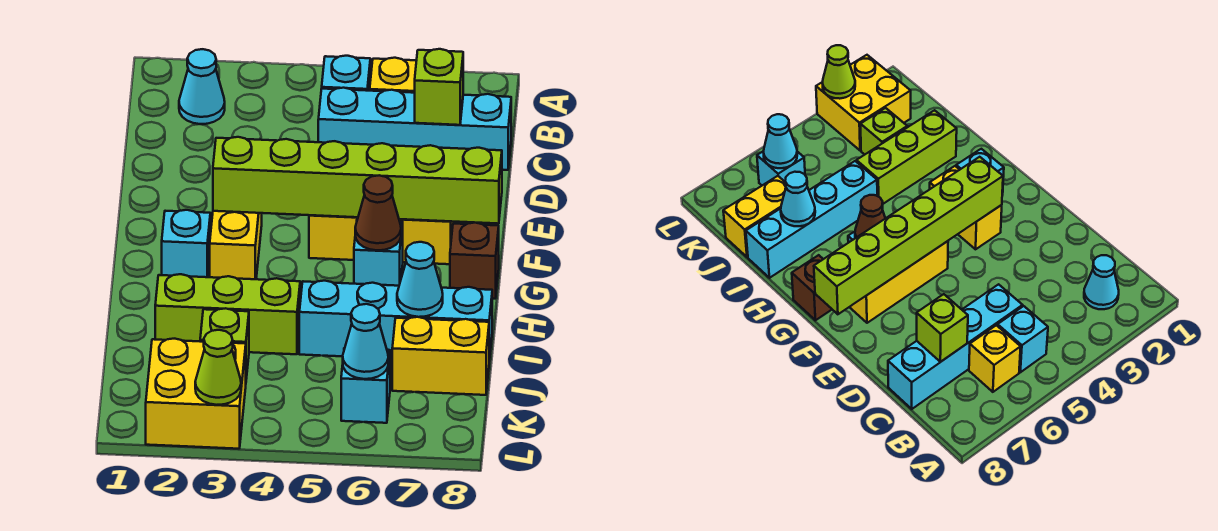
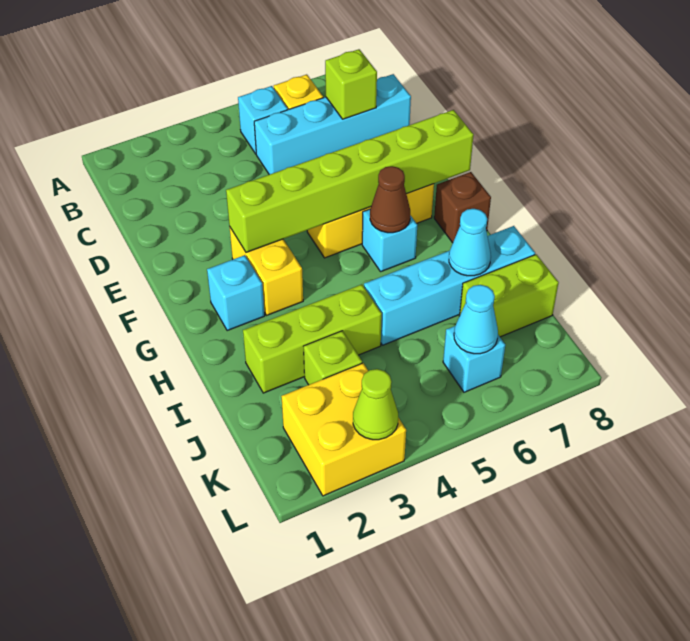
cyan cone B2 level 1 -> none
yellow brick J7:J8 level 1 -> lime brick J7:J8 level 1

